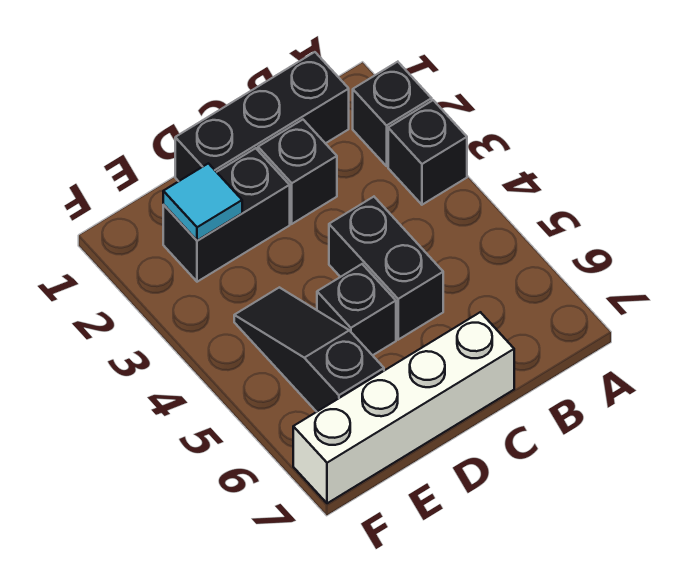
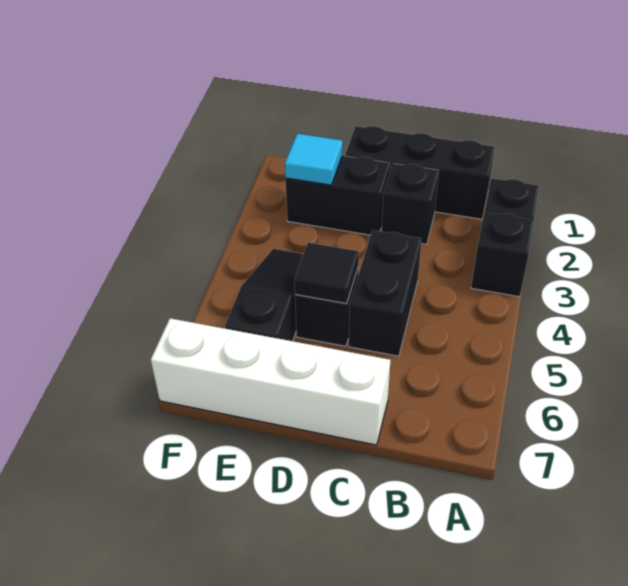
none -> black tile D5 level 2

